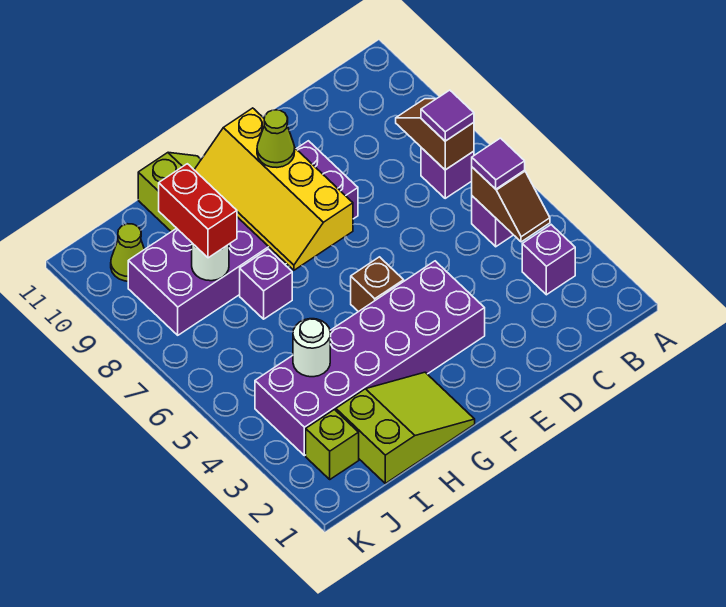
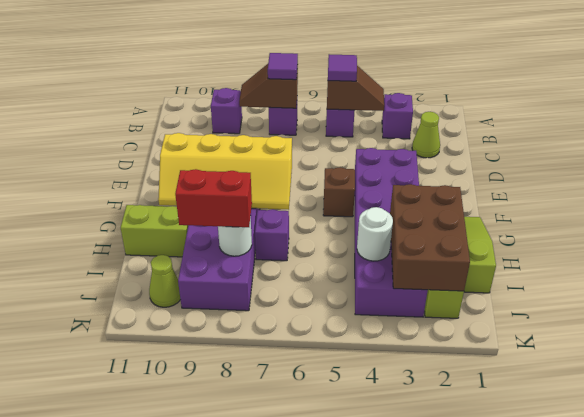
none -> purple brick B9 level 1
lime cone F9 level 3 -> lime cone C2 level 1
none -> brown brick H2:J3 level 2

